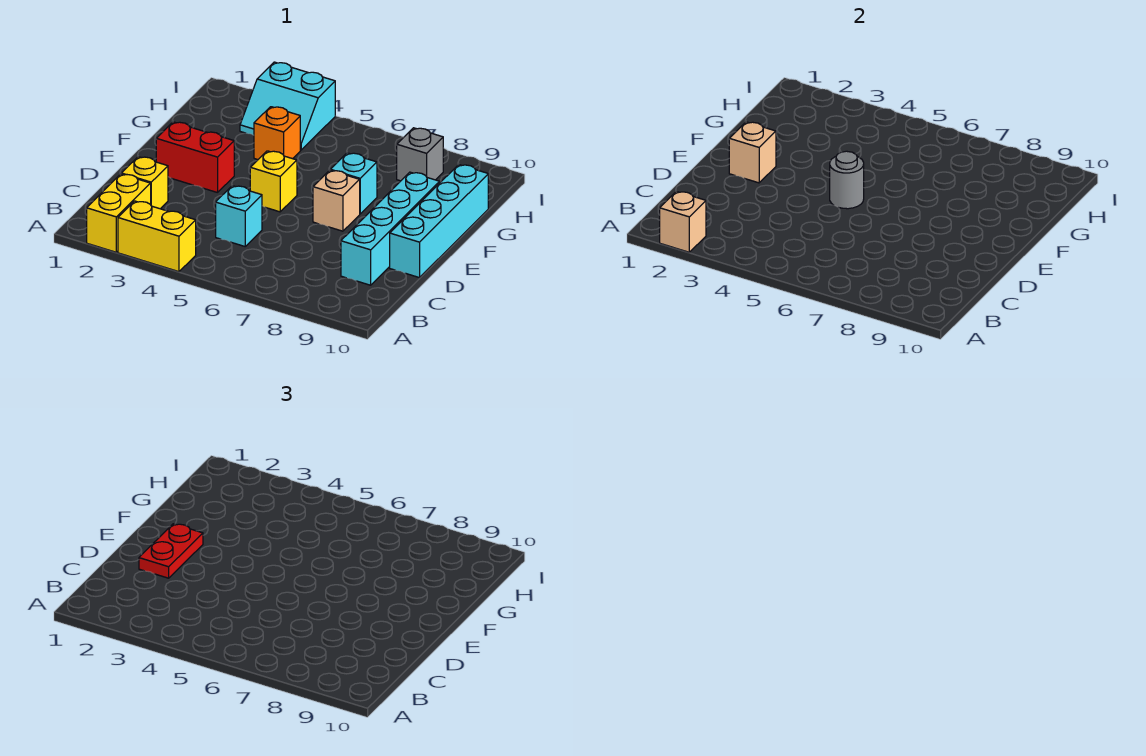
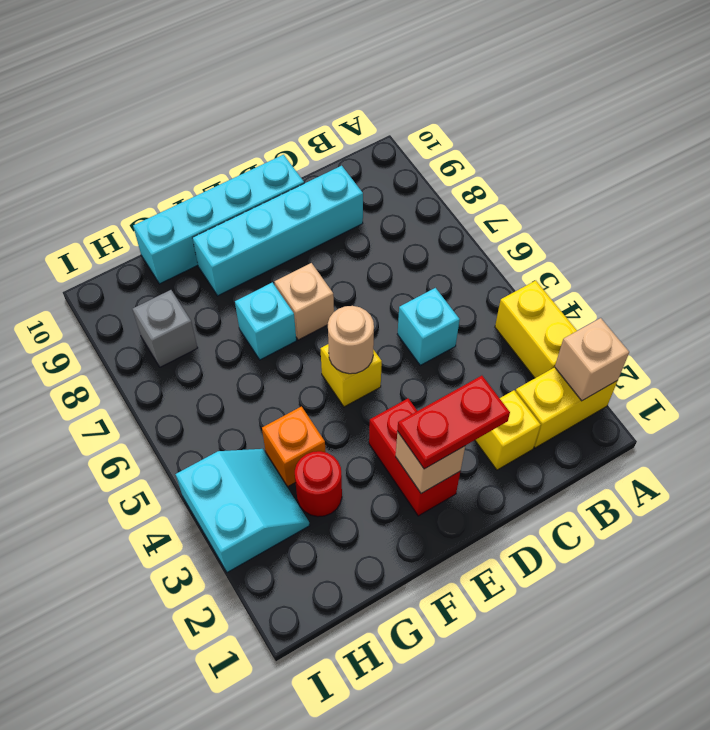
grey round brick E5 level 2 -> tan round brick E5 level 2
none -> red round brick G3 level 1

